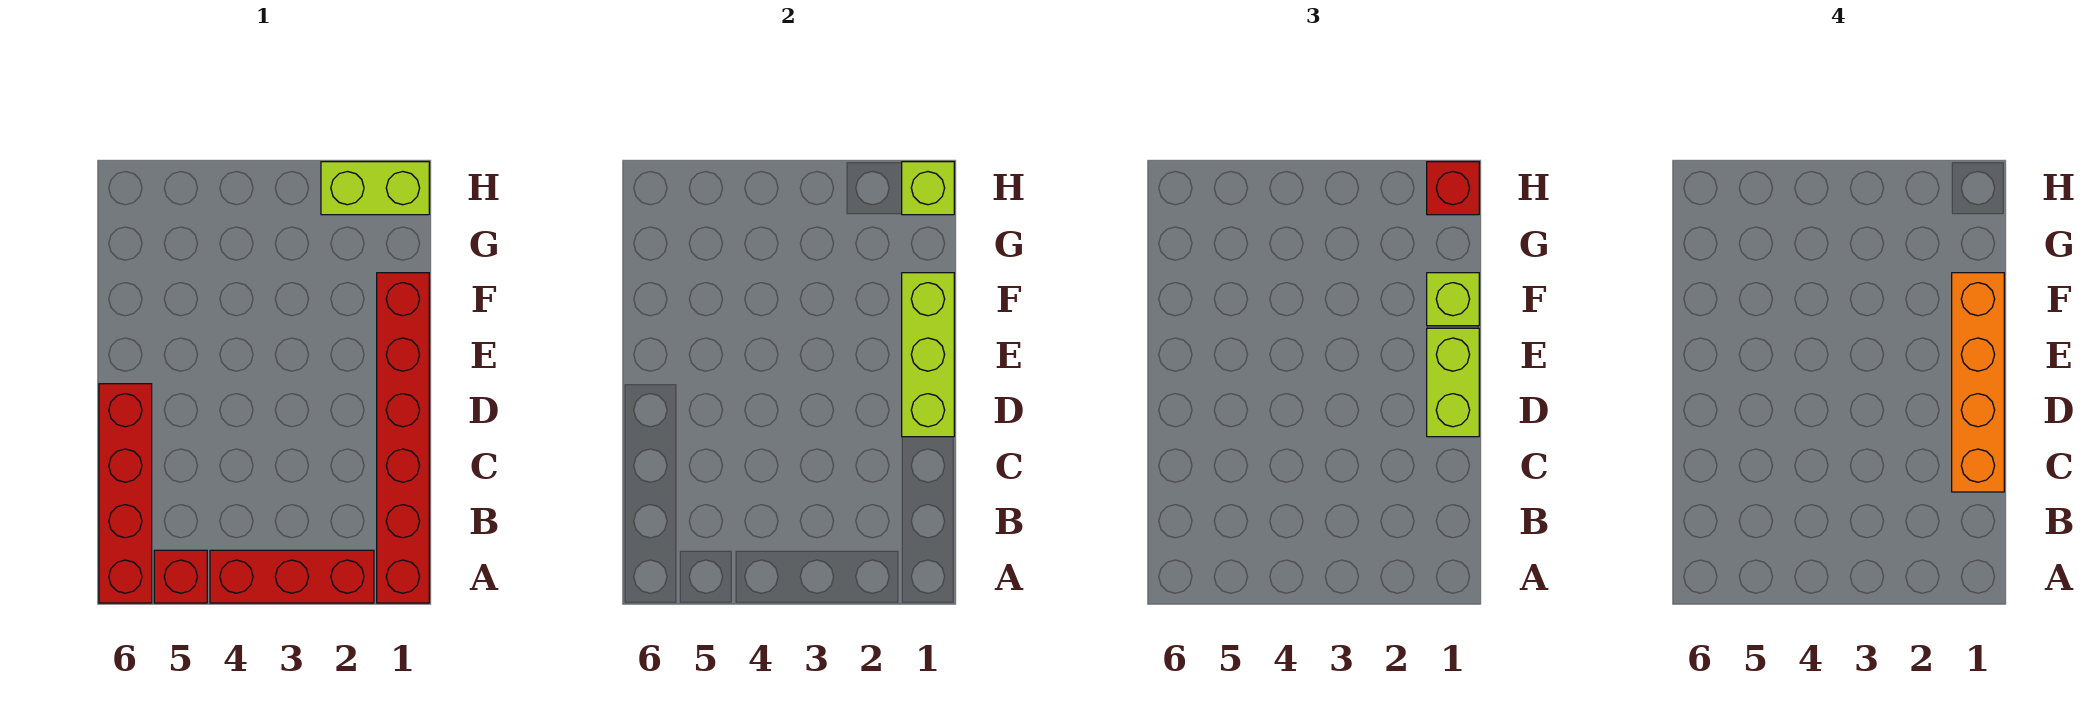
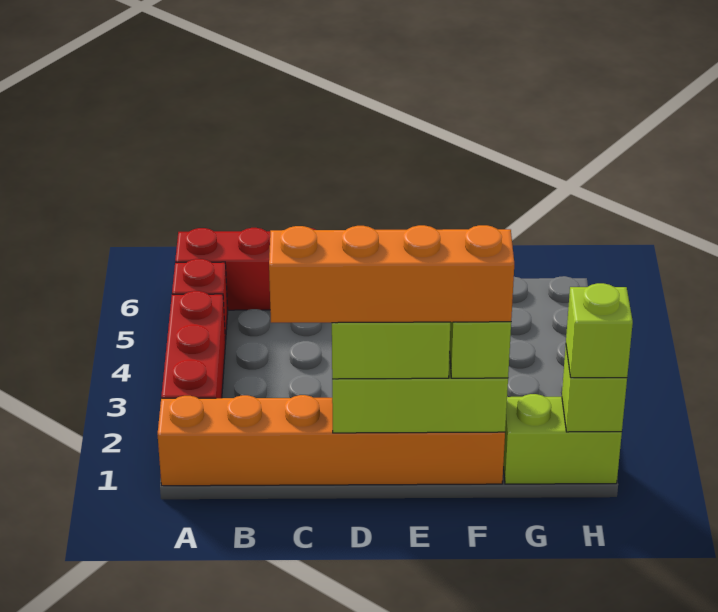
red brick A1:F1 level 1 -> orange brick A1:F1 level 1
lime brick H1:H2 level 1 -> lime brick G1:H1 level 1
red brick H1 level 3 -> lime brick H1 level 3

